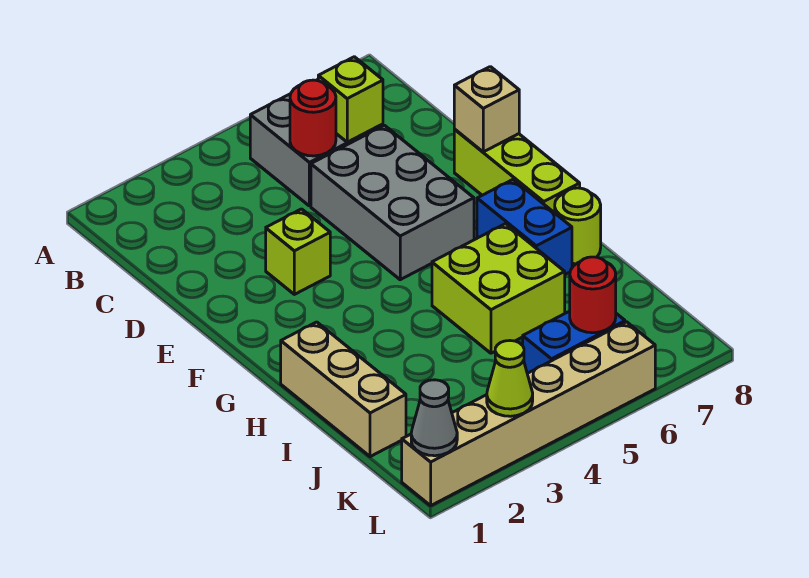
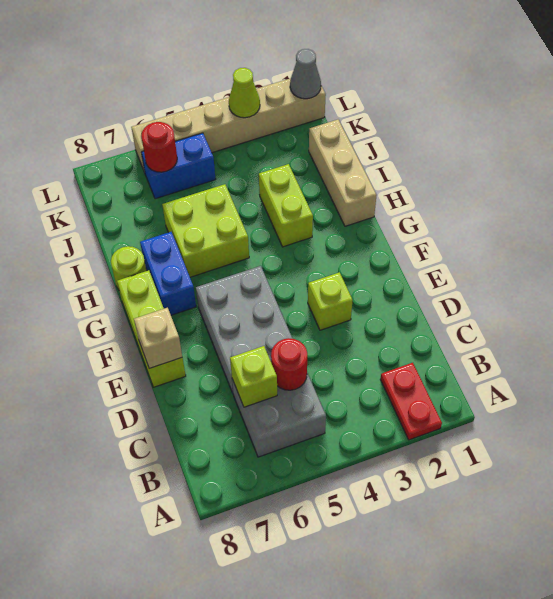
none -> red plate A2:B2 level 1
none -> lime brick H3:I3 level 1

